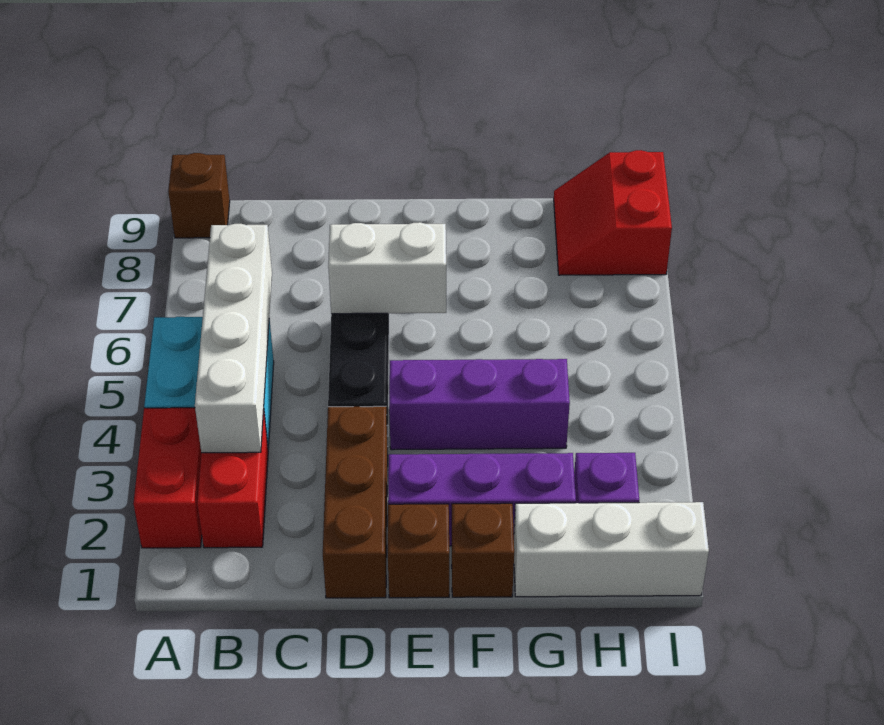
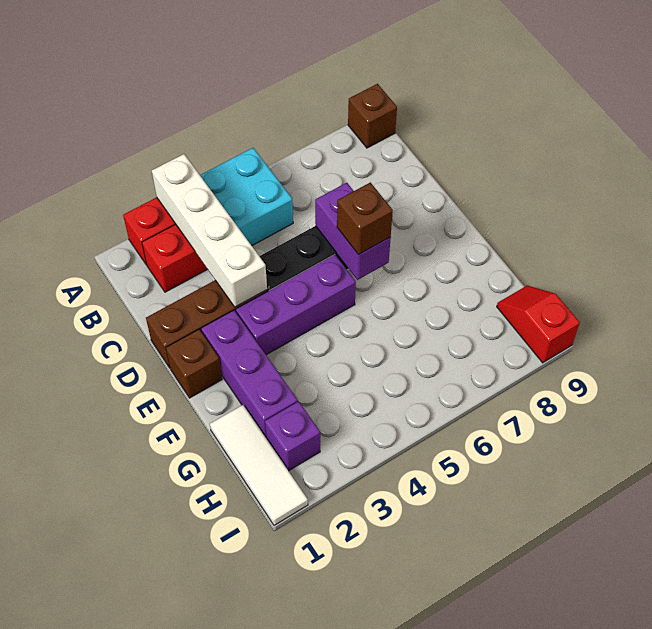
white brick B3:B6 level 2 -> white brick A3:D3 level 2
white brick D6:E6 level 2 -> purple brick D6:E6 level 2
purple brick E4:G4 level 1 -> purple brick E3:E5 level 1
brown brick F1 level 1 -> brown brick E6 level 3
white brick G1:I1 level 1 -> white tile G1:I1 level 1
red slope H8:I9 level 1 top I -> red slope H9:I9 level 1 top I

